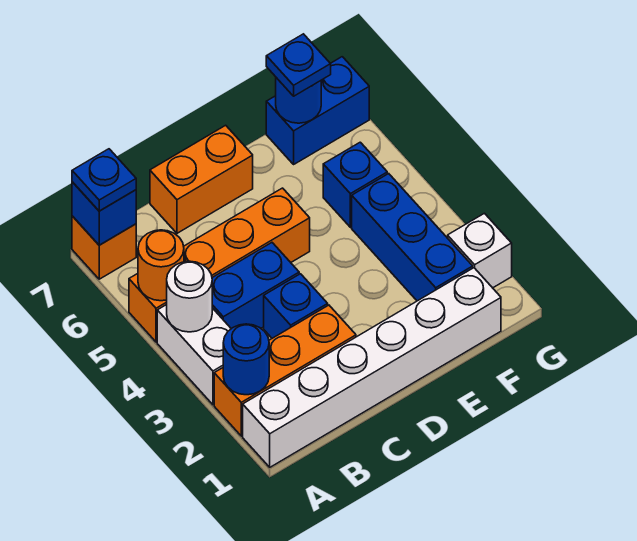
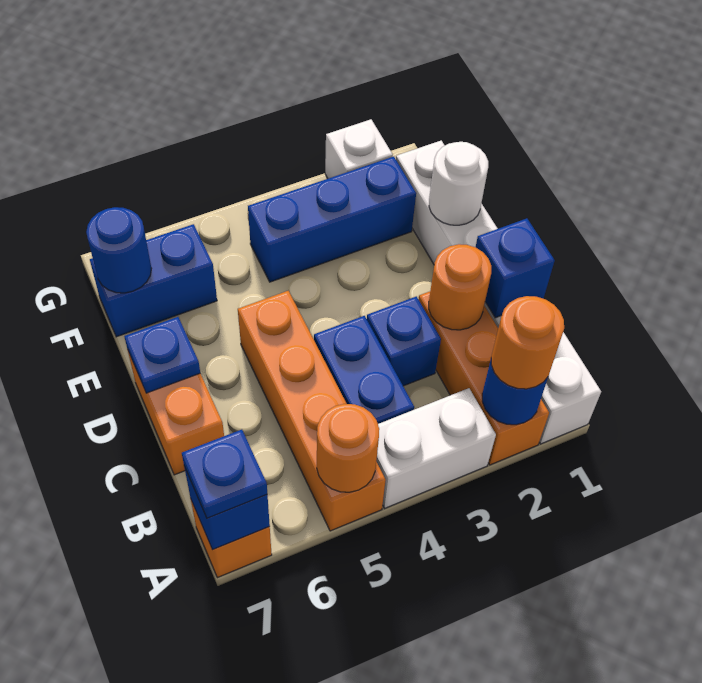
none -> orange round brick A2 level 3
white round brick A4 level 2 -> white round brick E1 level 2
none -> orange round brick C2 level 2
blue brick F5 level 1 -> blue brick C1 level 2
blue brick F7:G7 level 1 -> blue brick F6:F7 level 1
blue plate F7 level 3 -> blue plate D7 level 2

